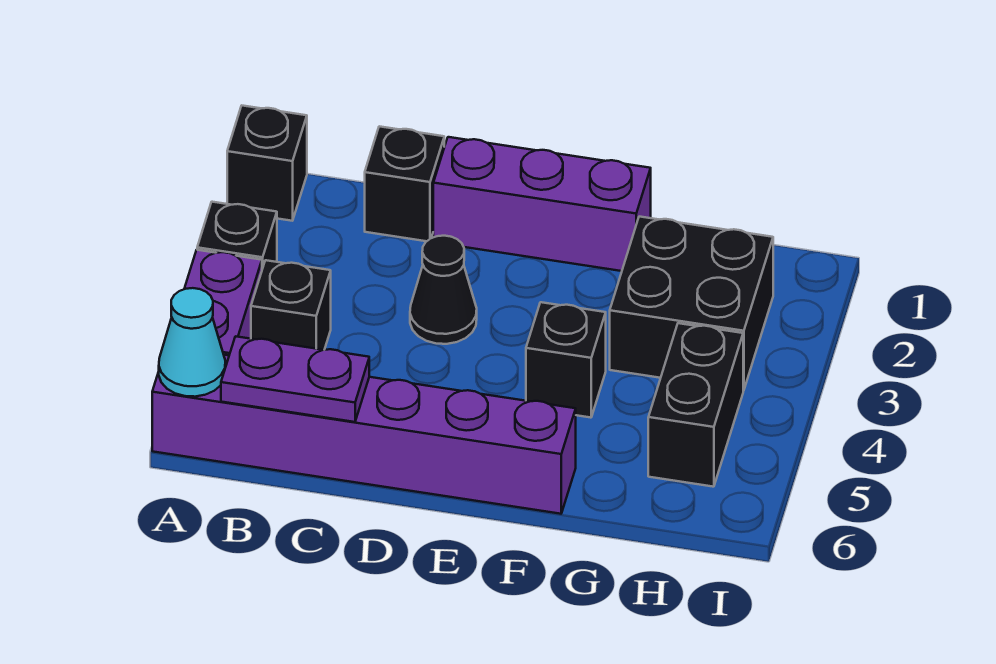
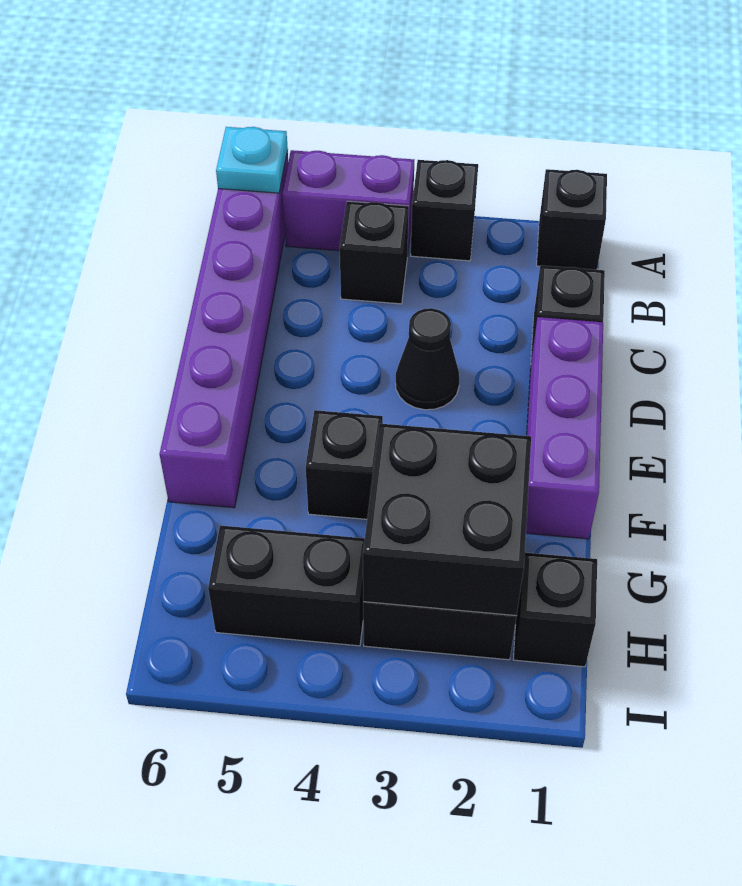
cyan cone A6 level 2 -> cyan plate A6 level 2
purple plate B6:C6 level 2 -> none
none -> black brick G2:H3 level 2
none -> black brick H1 level 1

